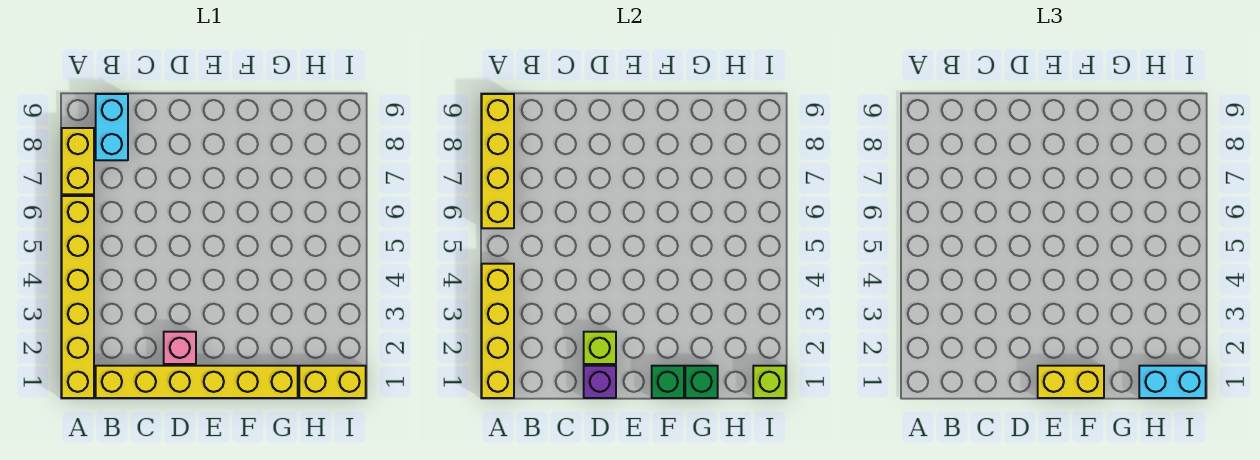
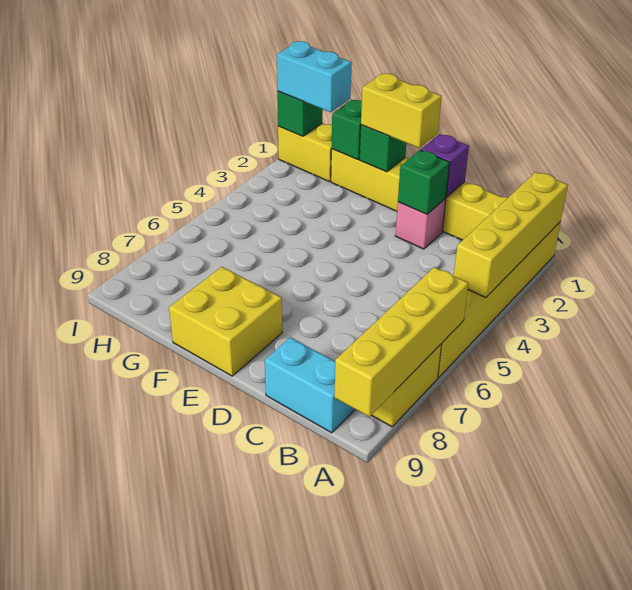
cyan brick B8:B9 level 1 -> cyan brick B9:C9 level 1
lime brick D2 level 2 -> green brick D2 level 2
none -> yellow brick E8:F9 level 1
lime brick I1 level 2 -> green brick I1 level 2

